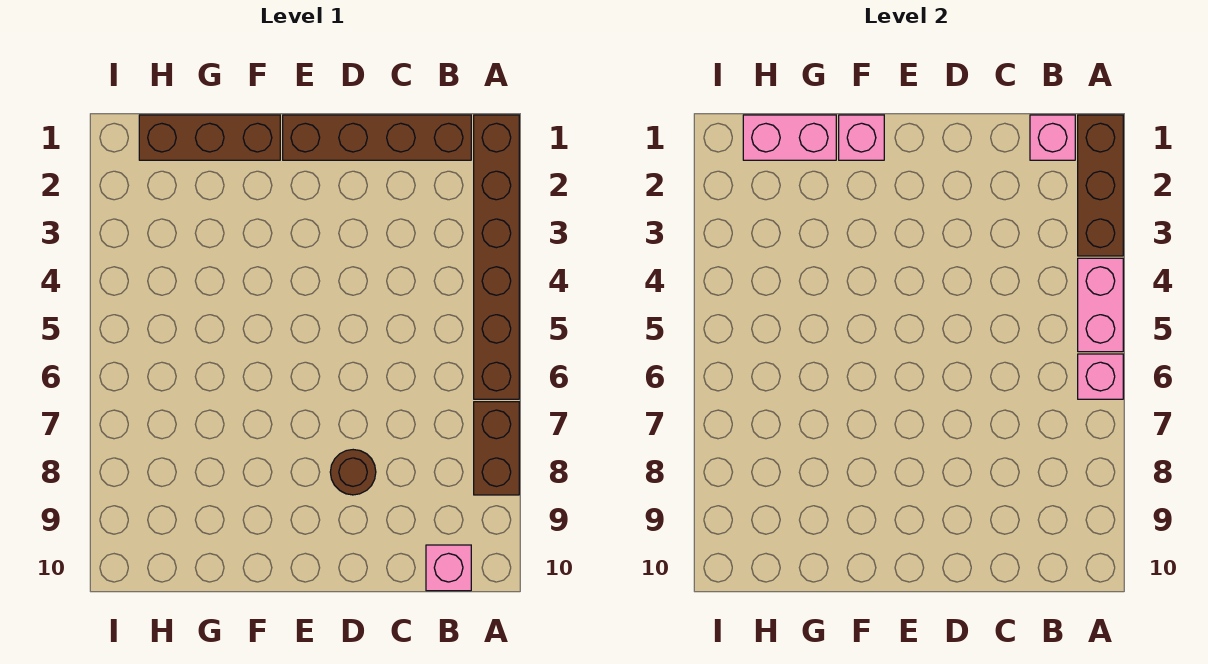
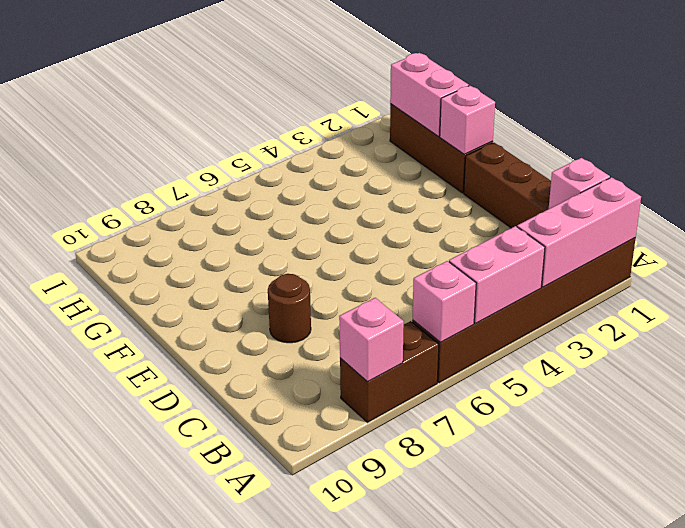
brown brick A1:A3 level 2 -> pink brick A1:A3 level 2
pink brick B10 level 1 -> pink brick A8 level 2

